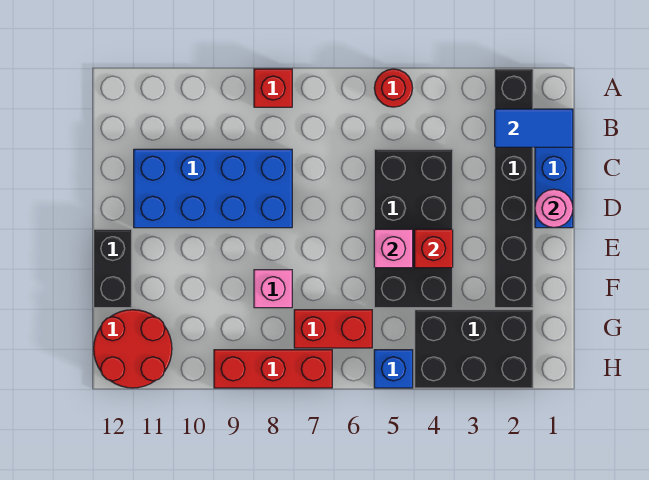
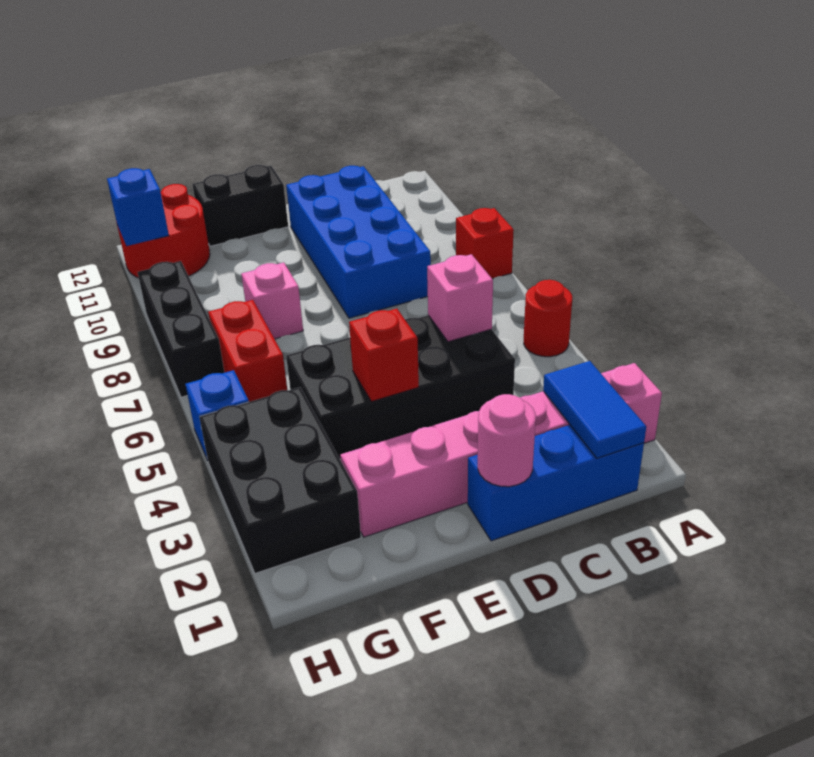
black brick A2:F2 level 1 -> pink brick A2:F2 level 1
pink brick E5 level 2 -> pink brick C5 level 2
red brick H7:H9 level 1 -> black brick H7:H9 level 1
none -> blue brick H11 level 2

